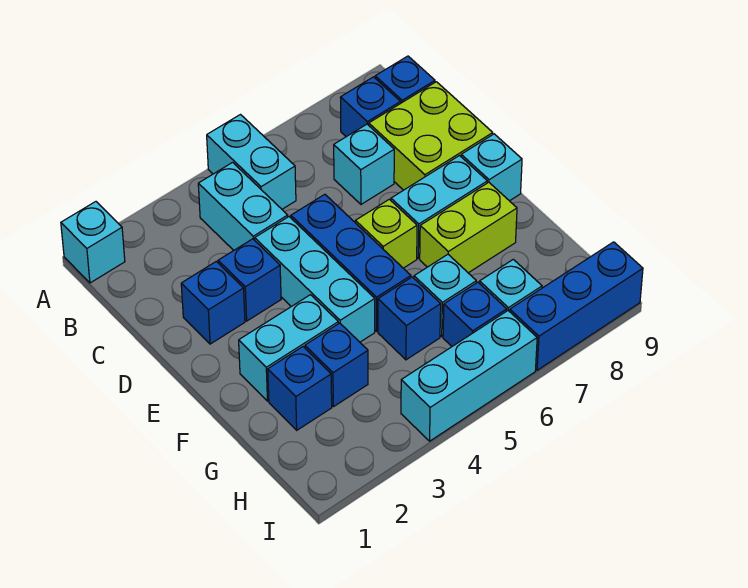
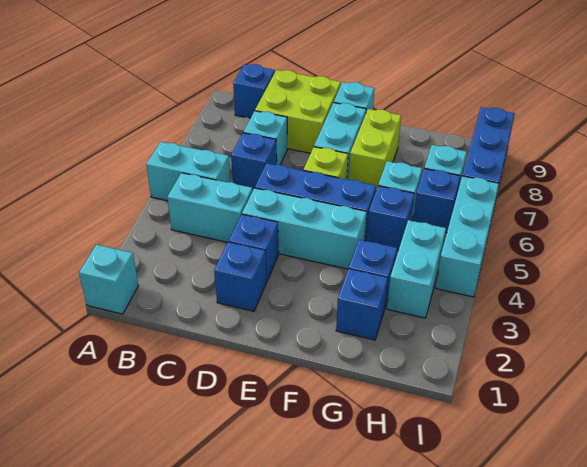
blue brick B8 level 1 -> blue brick C6 level 1
cyan brick F2:F3 level 1 -> cyan brick H3:H4 level 1

